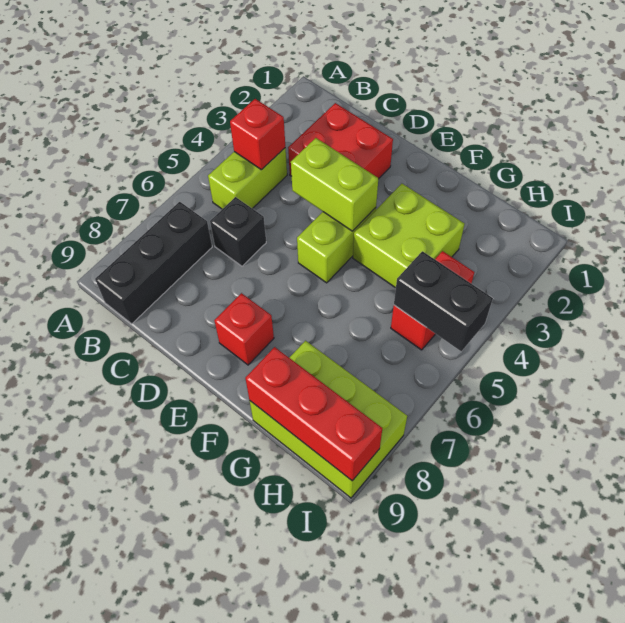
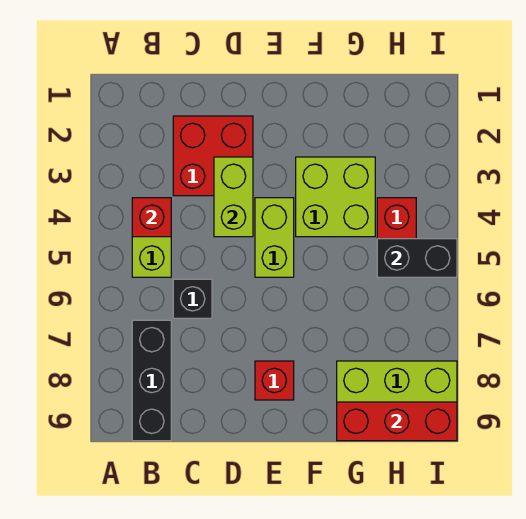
lime brick D4:E4 level 2 -> lime brick D3:D4 level 2

